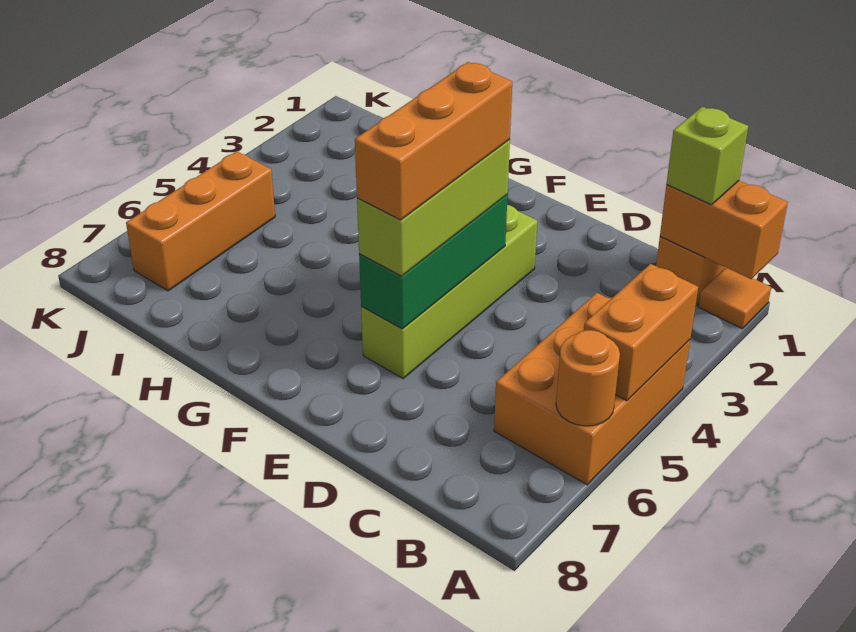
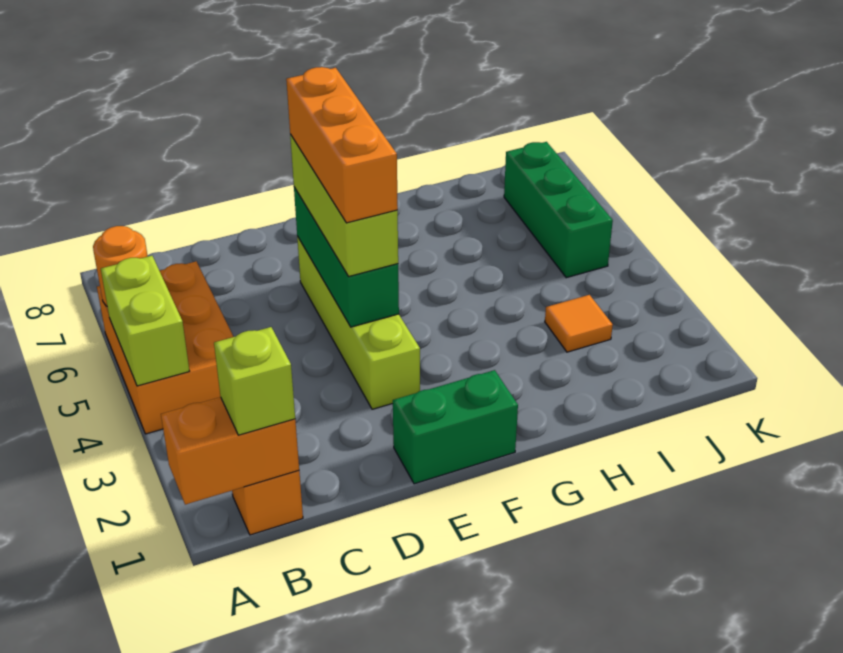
orange tile A1 level 1 -> orange tile I3 level 1
orange brick A4:A5 level 2 -> lime brick A4:A5 level 2
none -> green brick E1:F1 level 1
orange brick J5:J7 level 1 -> green brick J5:J7 level 1

